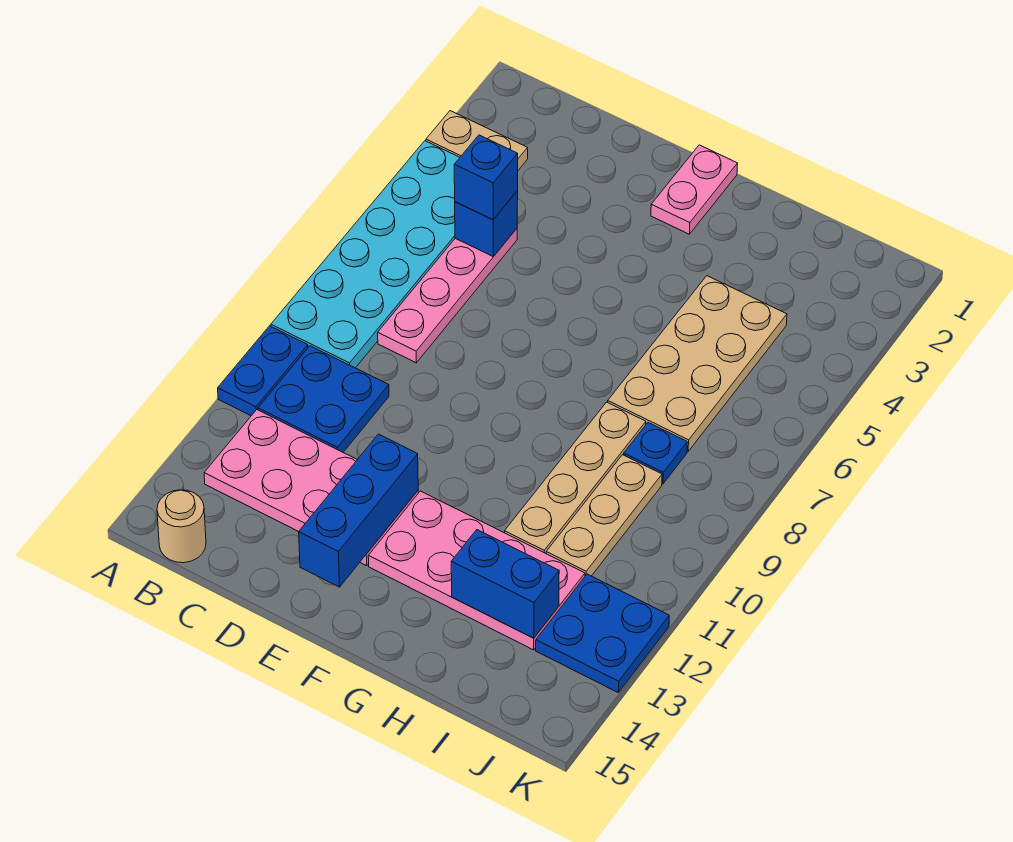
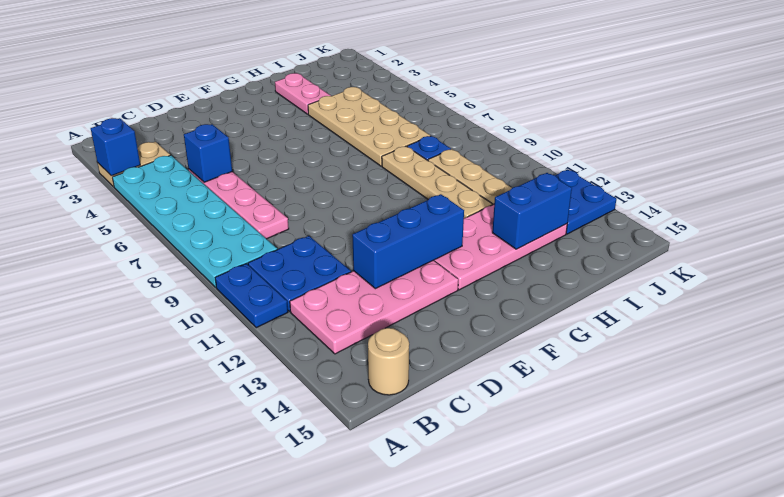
blue brick C5 level 3 -> blue brick A3 level 2
blue brick E12:E14 level 2 -> blue brick D12:F12 level 2
pink plate F1:F2 level 1 -> pink plate H2:H3 level 1

